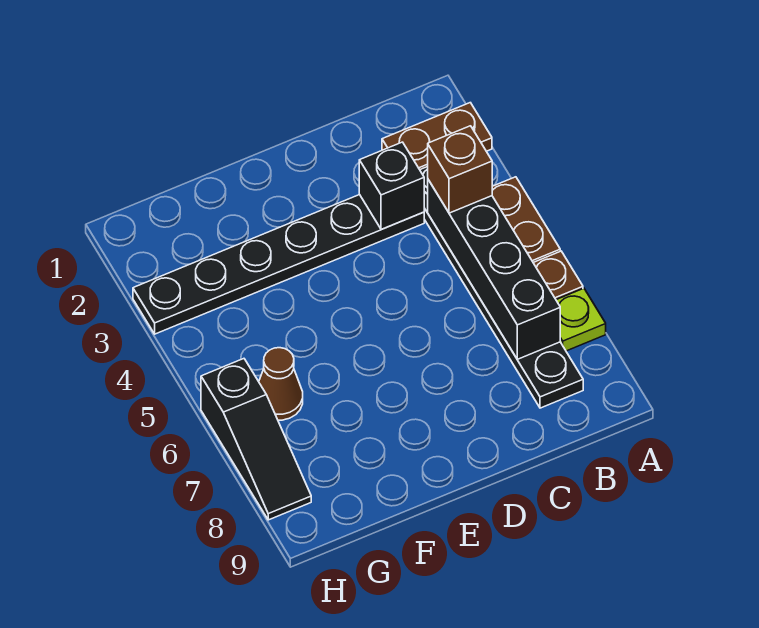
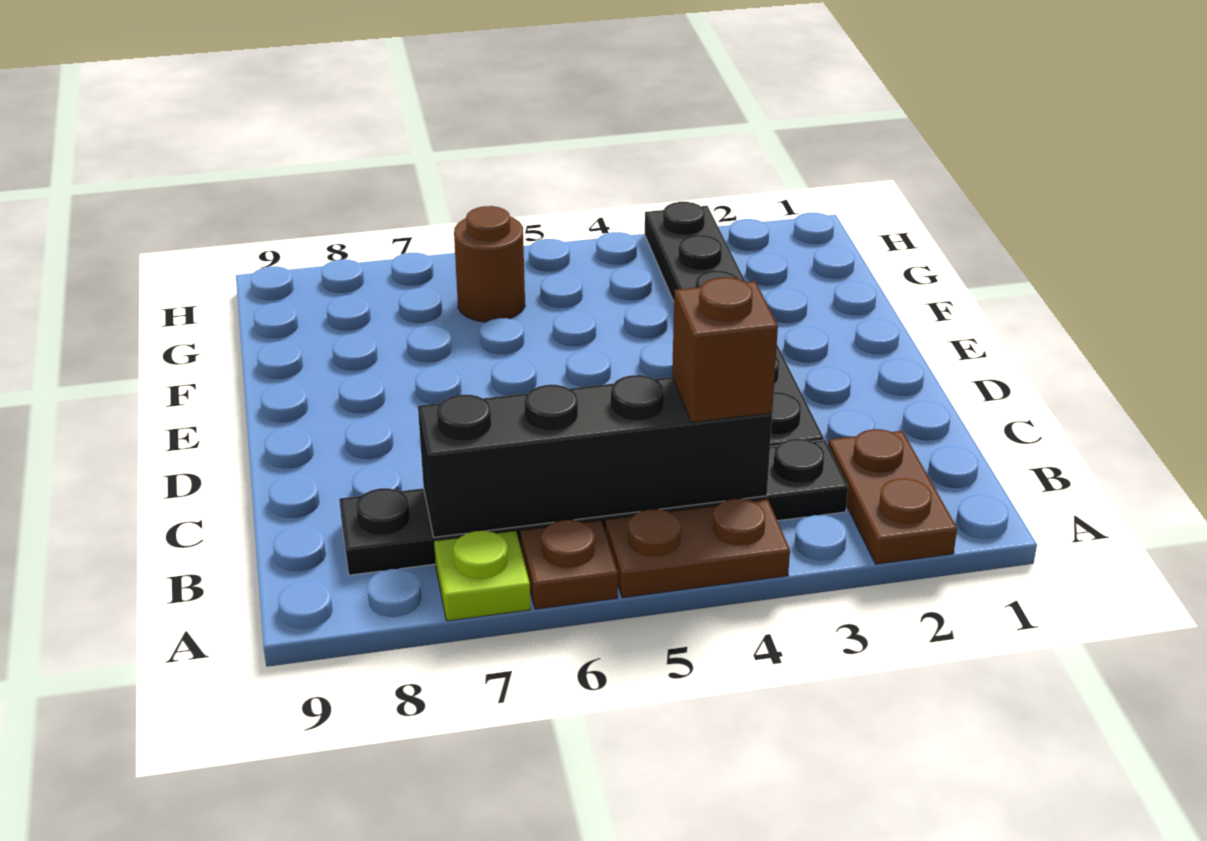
black brick C3 level 2 -> none
brown cone G6 level 1 -> brown round brick G6 level 1
black slope H6:H8 level 1 top 6 -> none

